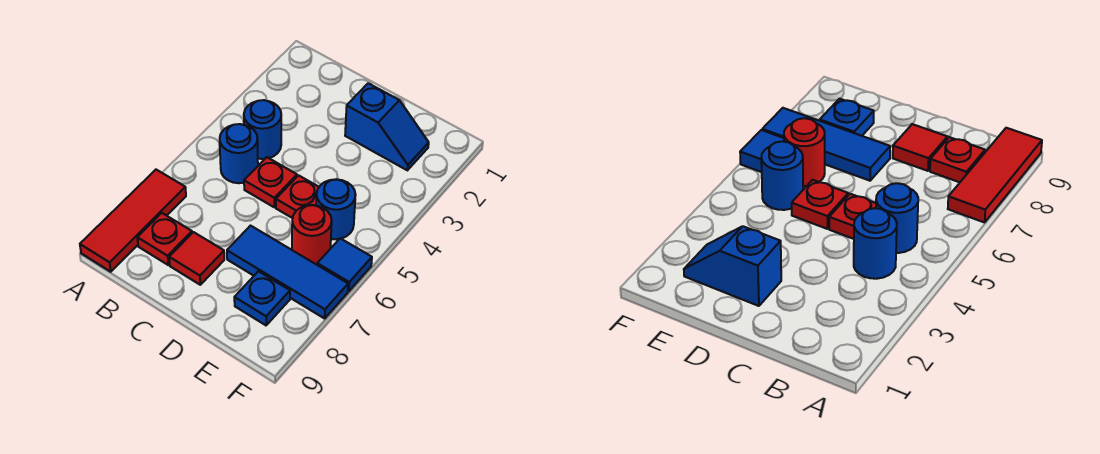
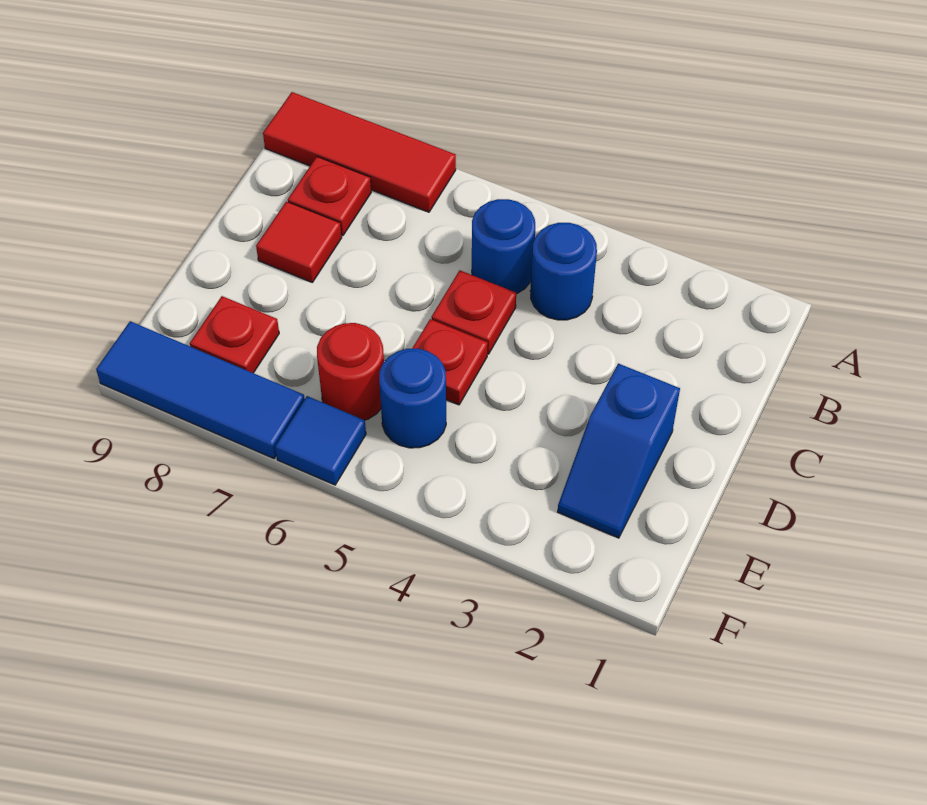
blue tile D7:F7 level 1 -> blue tile F7:F9 level 1
blue plate E8 level 1 -> red plate E8 level 1

